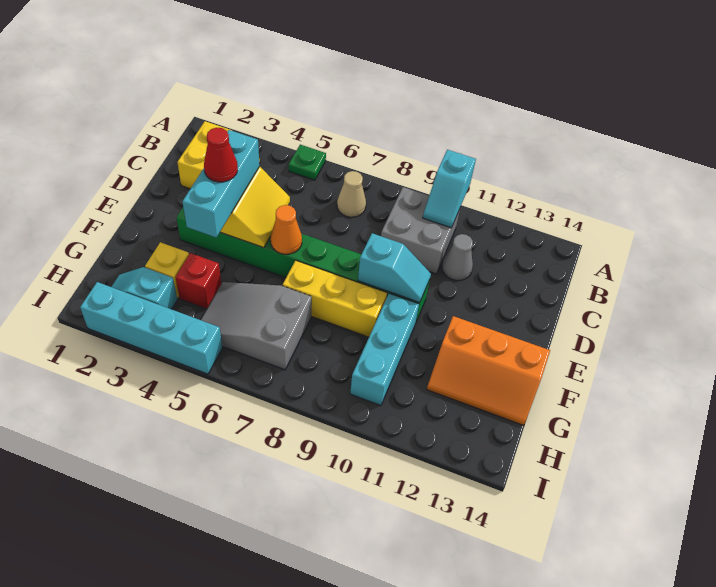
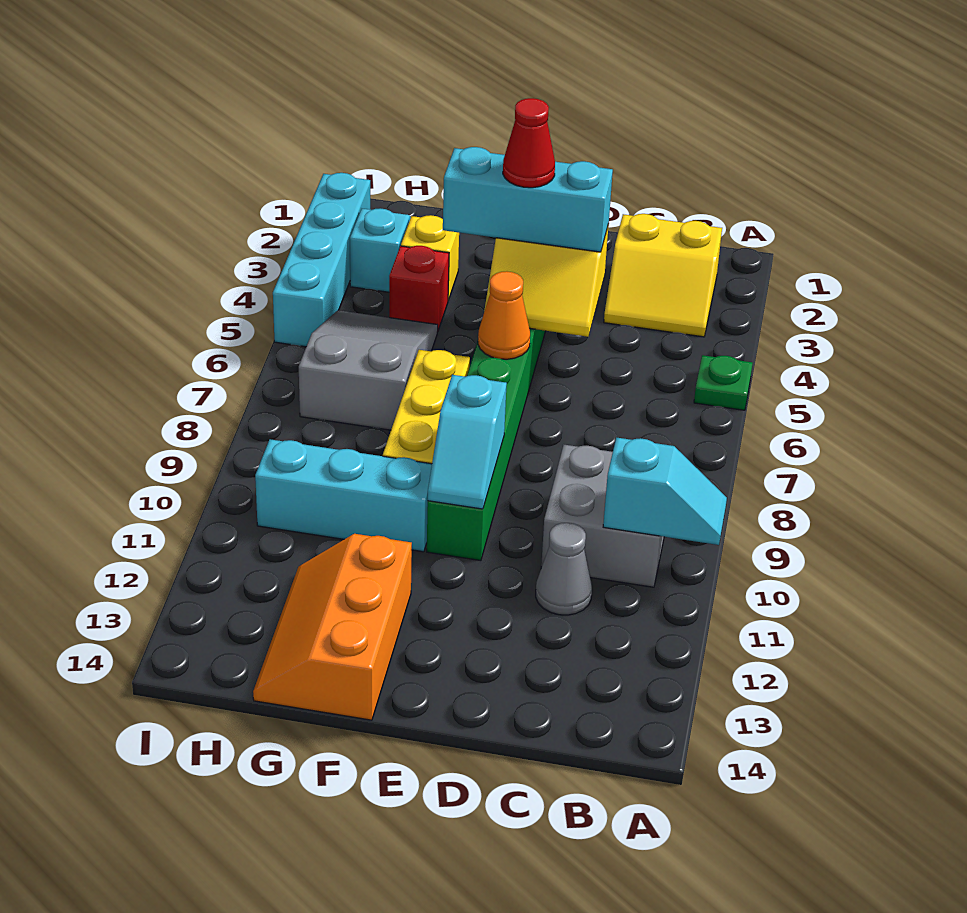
cyan slope A10:B10 level 2 top A -> cyan slope A10:B10 level 2 top B
tan cone B7 level 1 -> none

